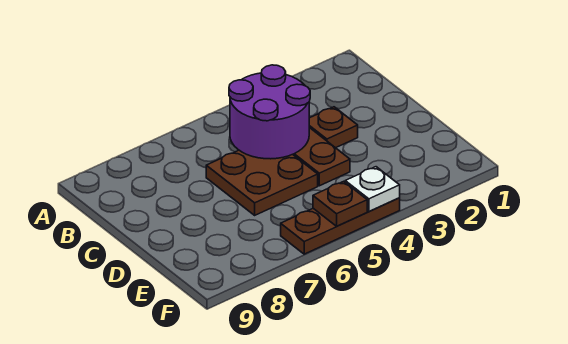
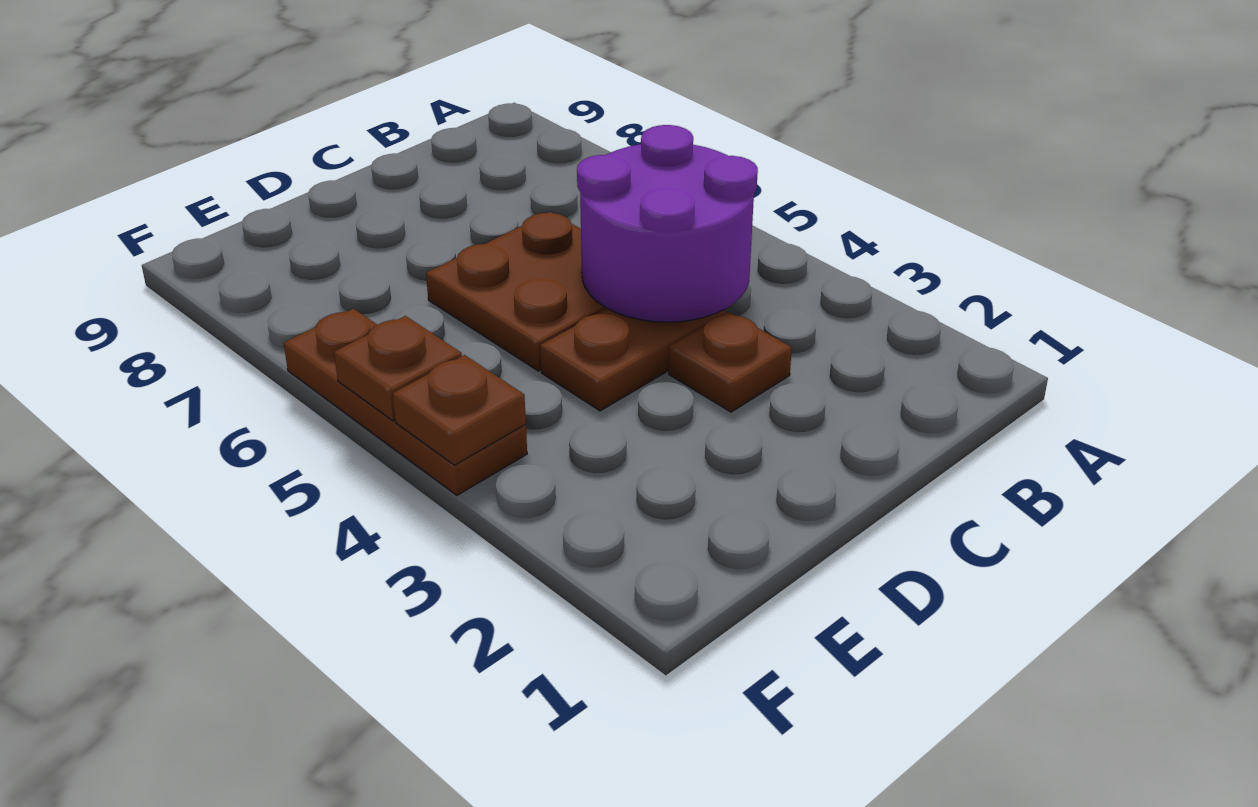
white plate F4 level 2 -> brown plate F4 level 2

